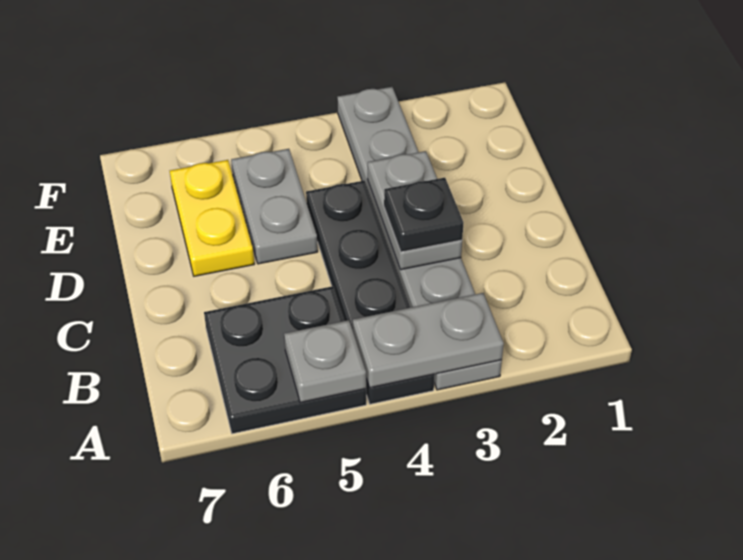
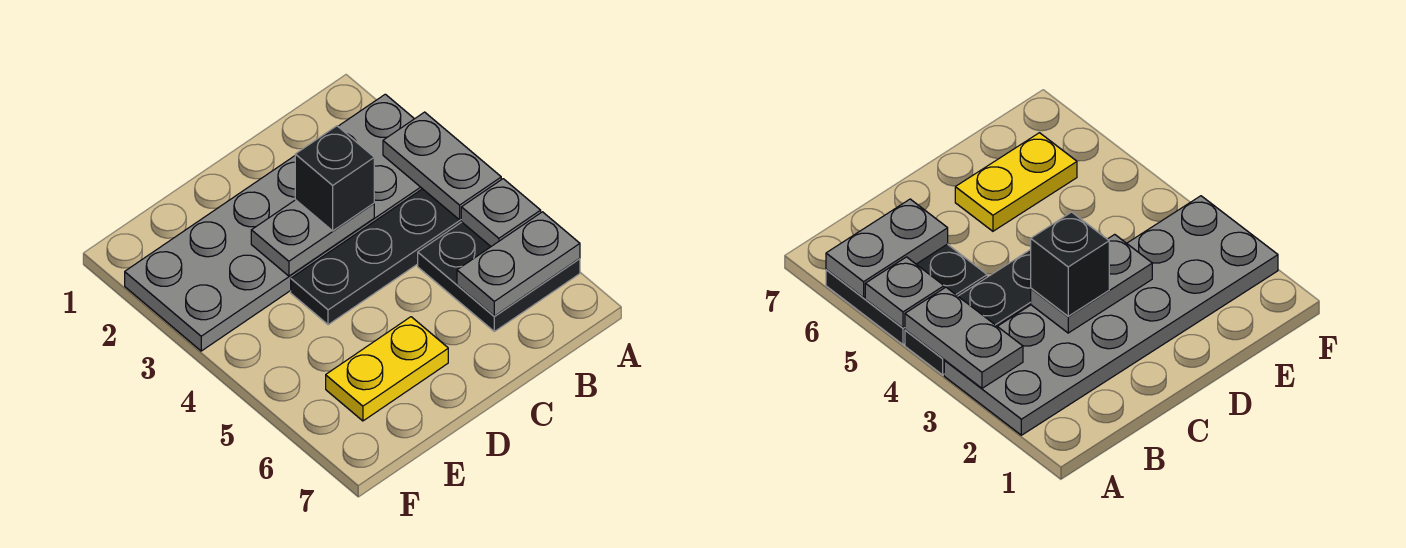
grey plate A3:F3 level 1 -> grey plate A2:F3 level 1
black plate C3 level 3 -> black brick C3 level 3
grey plate D5:E5 level 1 -> grey plate A6:B6 level 2

